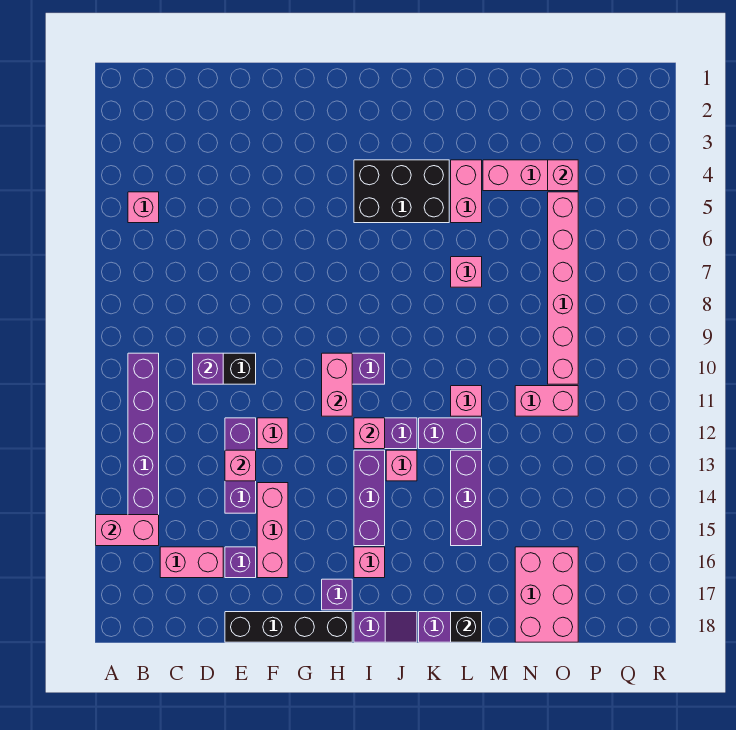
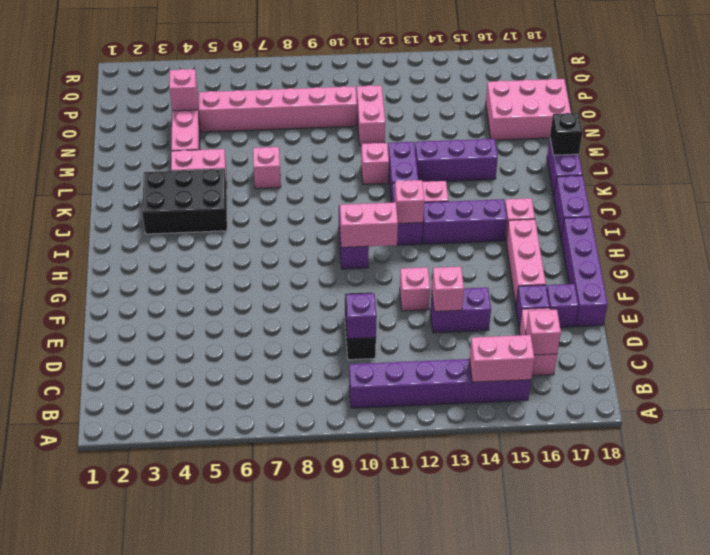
pink brick A15:B15 level 2 -> pink brick B14:B15 level 2
pink brick B5 level 1 -> pink brick C16 level 2
purple brick E12:E14 level 1 -> purple brick E13:E14 level 1
black brick E18:H18 level 1 -> purple brick E18:H18 level 1
pink brick F14:F16 level 1 -> pink brick F16:H16 level 1
purple brick H17 level 1 -> purple brick E17 level 1
black brick I4:K5 level 1 -> black brick J3:K5 level 1
purple slope I18:J18 level 1 top I -> purple brick I18:J18 level 1

